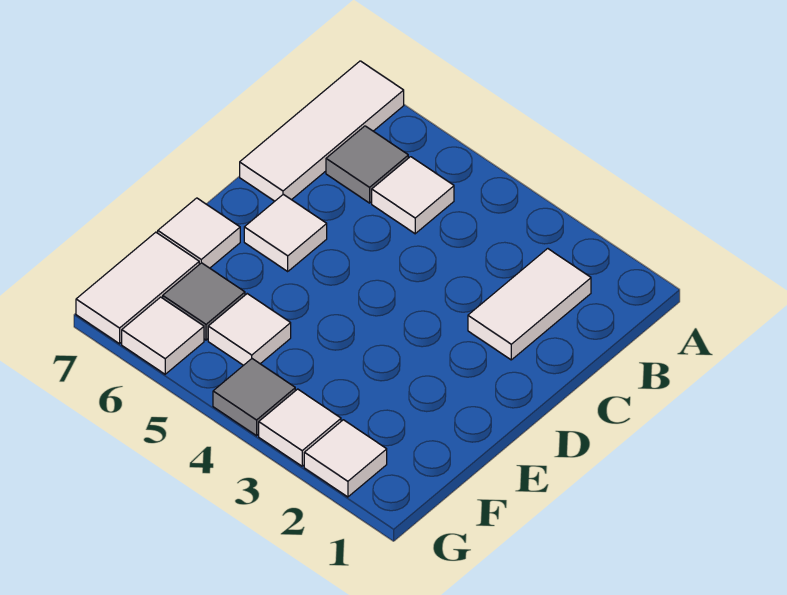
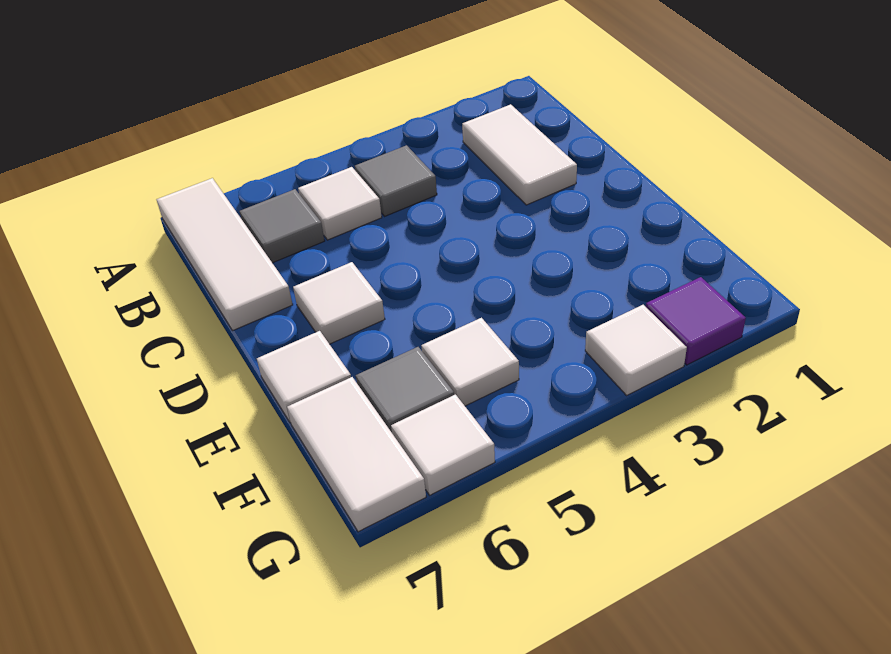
white tile G2 level 1 -> purple tile G2 level 1
grey tile G4 level 1 -> grey tile B4 level 1

